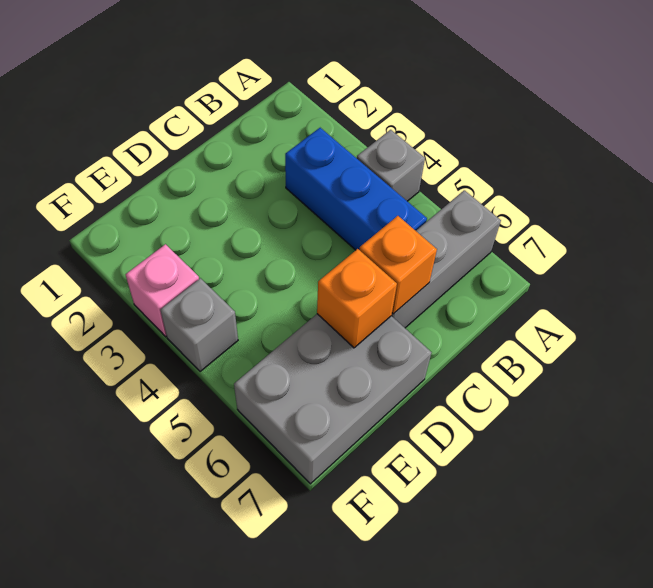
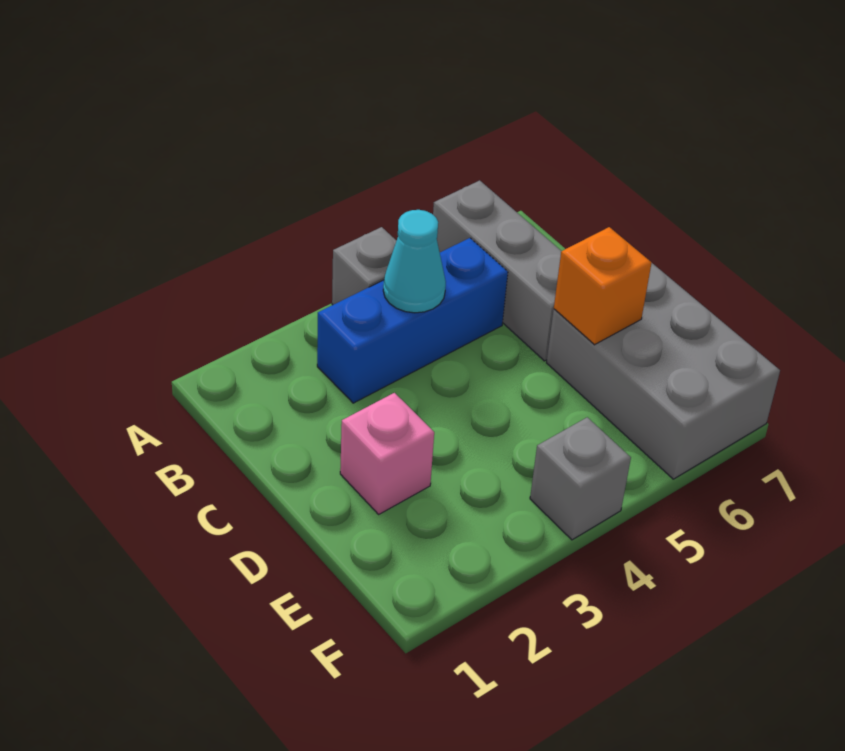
none -> cyan cone B4 level 2
orange brick C6 level 2 -> none
pink brick F3 level 1 -> pink brick D2 level 1

